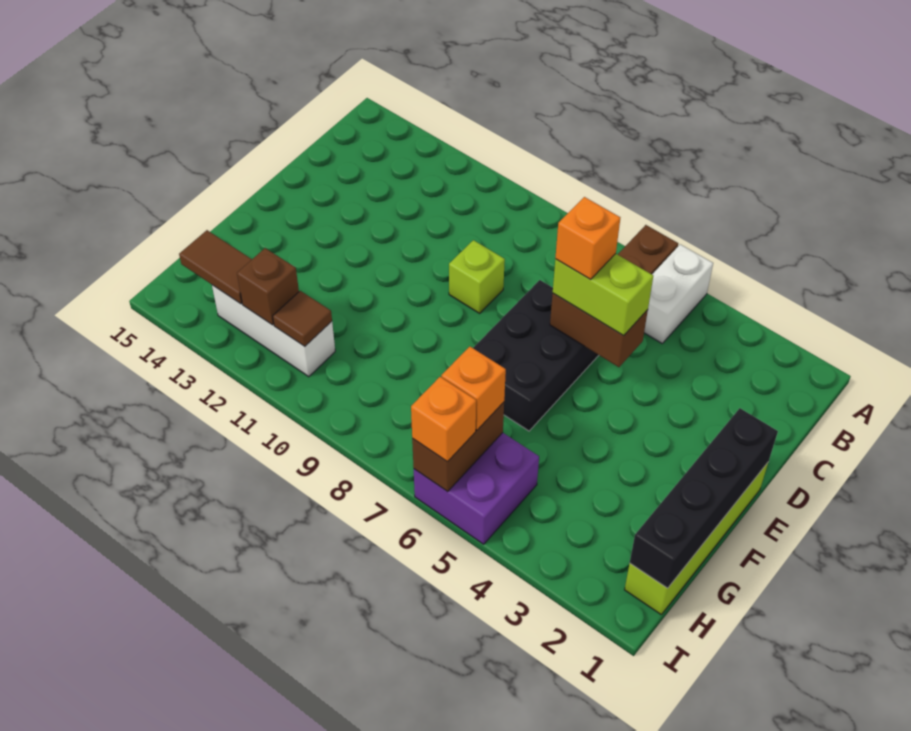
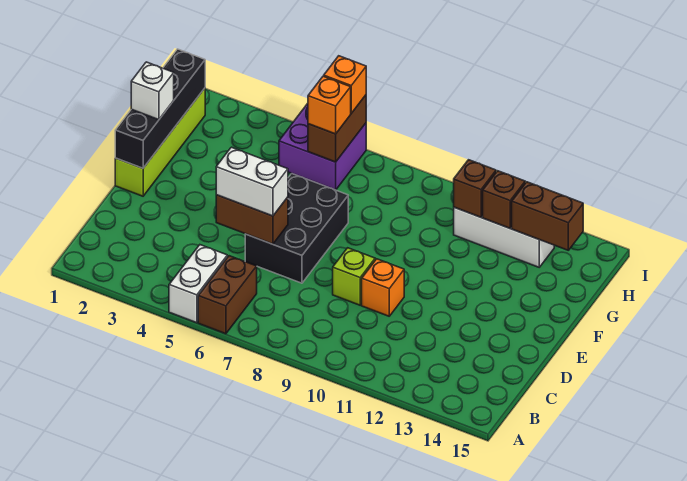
lime brick D5:D6 level 3 -> white brick D5:D6 level 3
orange brick D6 level 4 -> orange brick D10 level 1
none -> white brick F1 level 3
brown tile H11 level 2 -> brown brick H11 level 2
brown tile H13:H14 level 2 -> brown brick H13:H14 level 2

